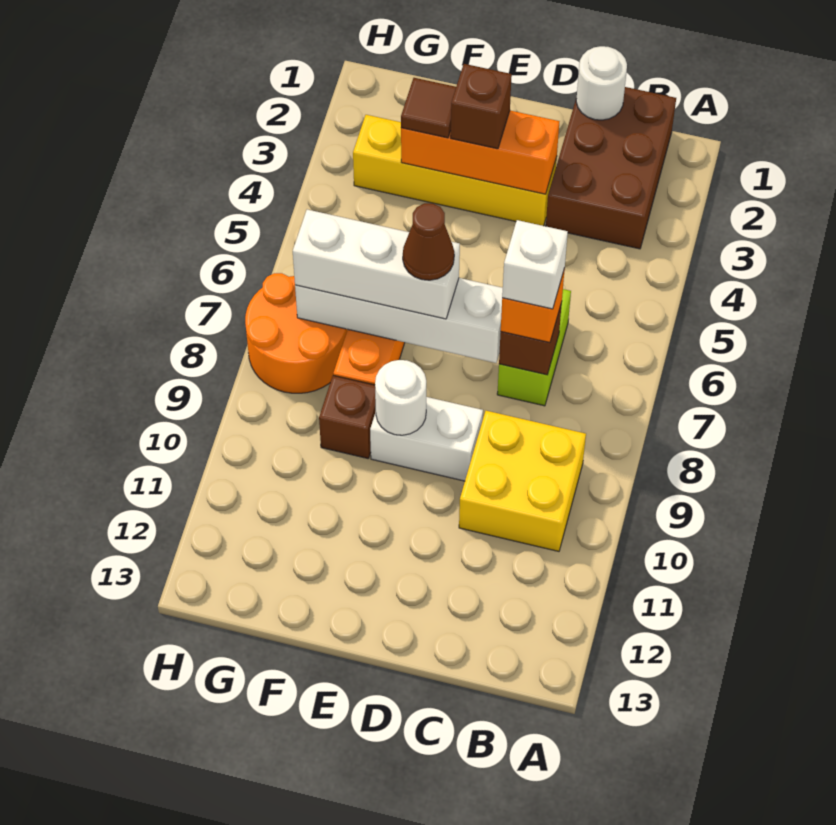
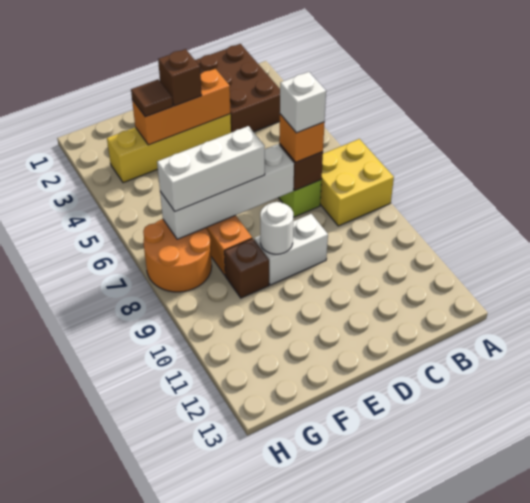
yellow brick B9:C10 level 1 -> yellow brick A7:B8 level 1
white round brick C1 level 2 -> none
brown cone E7 level 4 -> none

